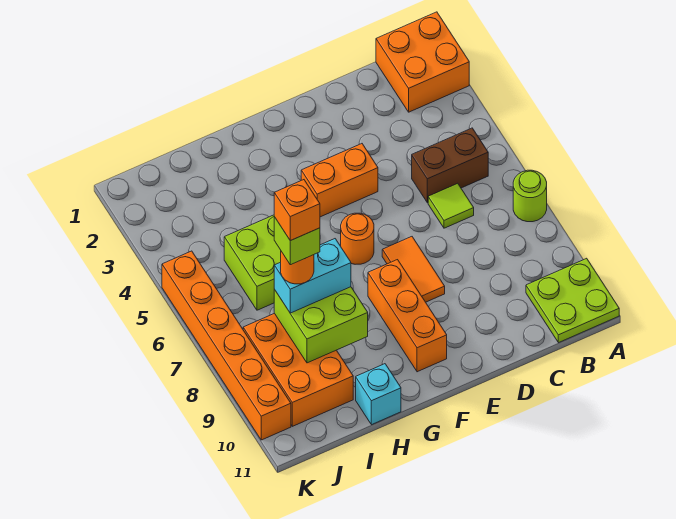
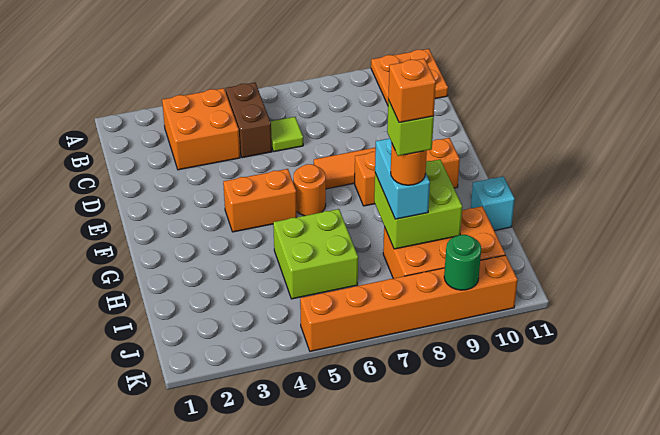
orange brick A1:B2 level 1 -> orange brick B3:C4 level 1
lime round brick A7 level 1 -> none
lime plate A10:B11 level 1 -> orange plate A10:B11 level 1
orange brick E4:F4 level 1 -> orange brick F4:F5 level 1
none -> green round brick K9 level 2

